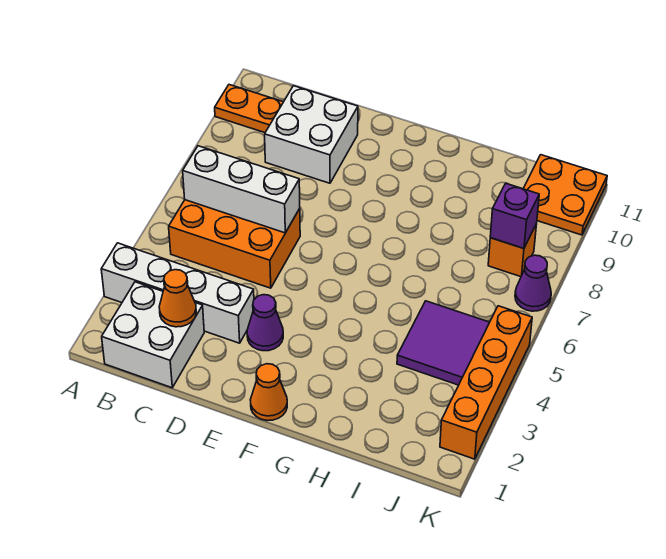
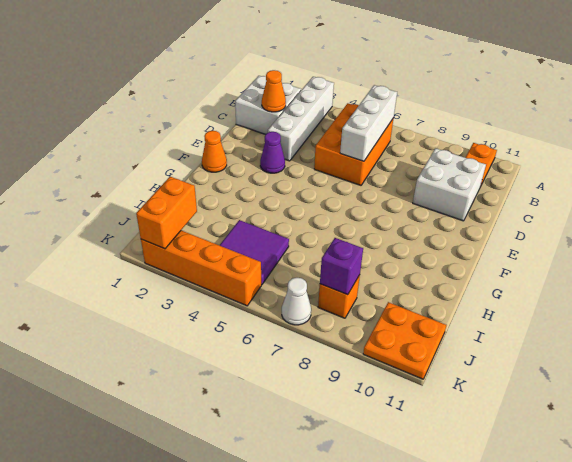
none -> orange brick J2:K2 level 2
purple cone K7 level 1 -> white cone K7 level 1

